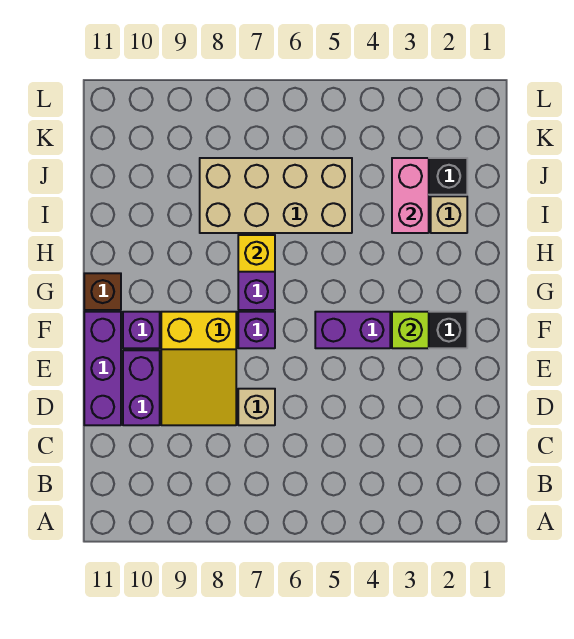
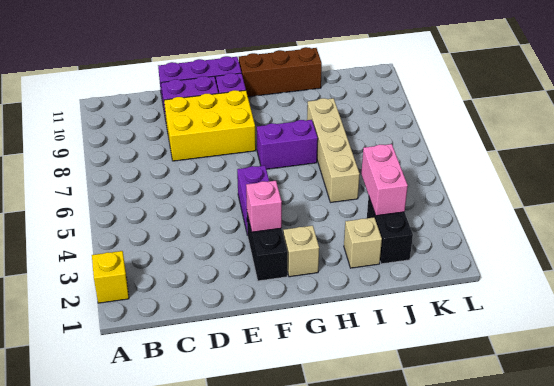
tan brick D7 level 1 -> tan brick G2 level 1
yellow slope D8:F9 level 1 top F -> yellow brick D8:F9 level 1
lime brick F3 level 2 -> pink brick F3 level 2
purple brick F7 level 1 -> none
brown brick G11 level 1 -> brown brick G11:I11 level 1
yellow brick H7 level 2 -> yellow brick A2 level 1
pink brick I3:J3 level 2 -> pink brick J3:J4 level 2
tan brick I5:J8 level 1 -> tan brick I5:I8 level 1

